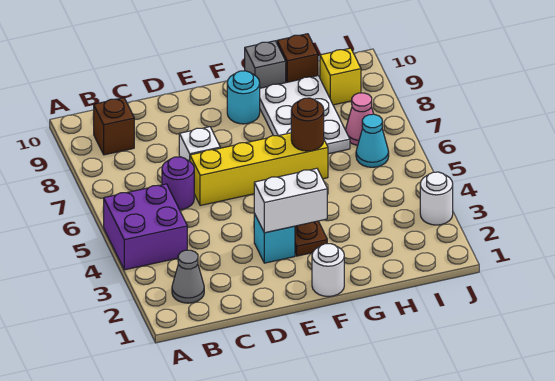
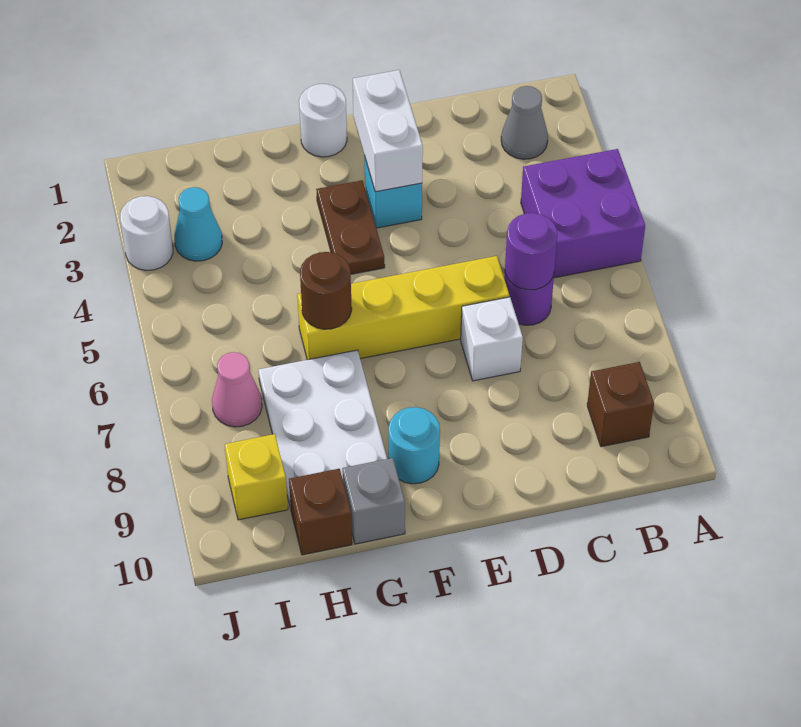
none -> purple round brick C6 level 2
white brick E3:F3 level 2 -> white brick E2:E3 level 2
cyan cone I6 level 1 -> cyan cone I3 level 1

